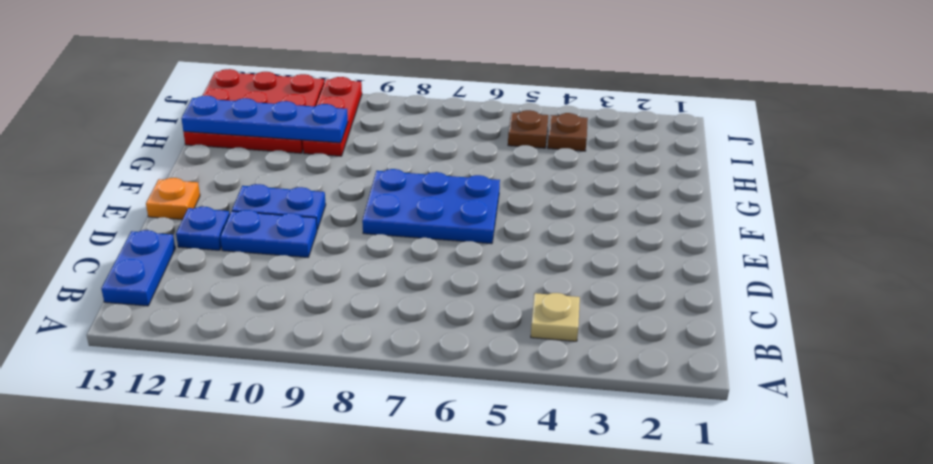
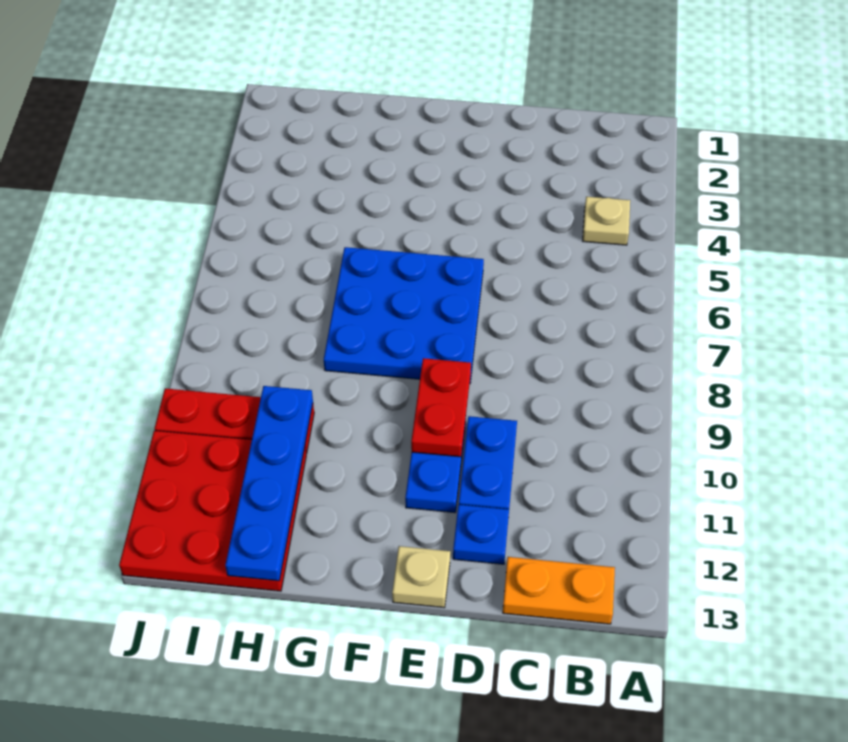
blue plate B13:C13 level 1 -> orange plate B13:C13 level 1
blue plate E6:F8 level 1 -> blue plate E6:G8 level 1
none -> red plate E9:E10 level 2
orange plate E13 level 1 -> tan plate E13 level 1
brown plate I4 level 1 -> none
brown plate I5 level 1 -> none

